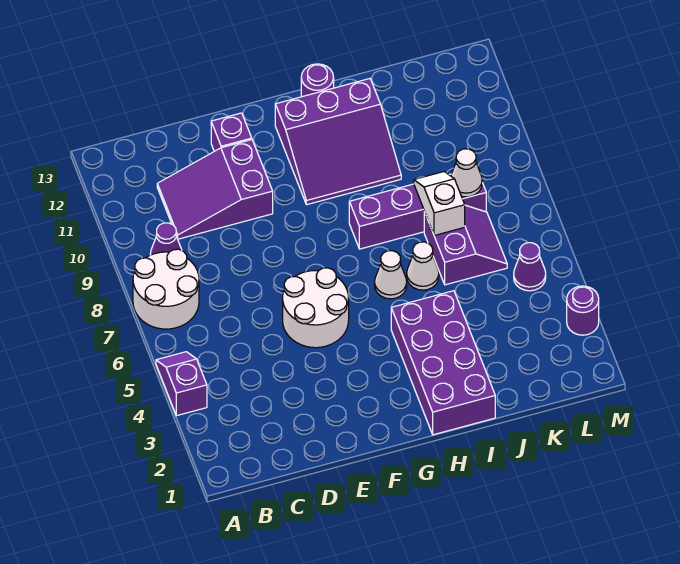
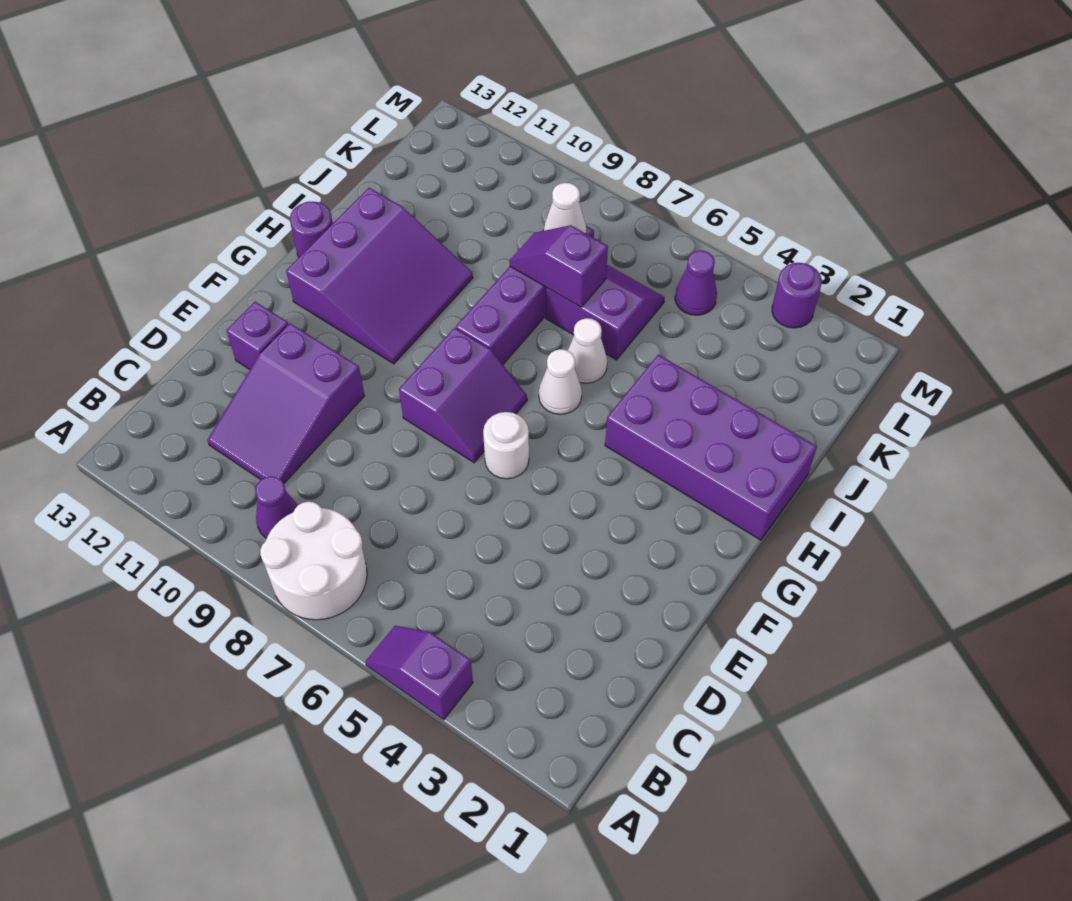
white round brick E5:F6 level 1 -> white round brick F6 level 1
none -> purple slope F7:G8 level 1 top 8
white slope J7:J8 level 2 top 7 -> purple slope J7:J8 level 2 top 7

